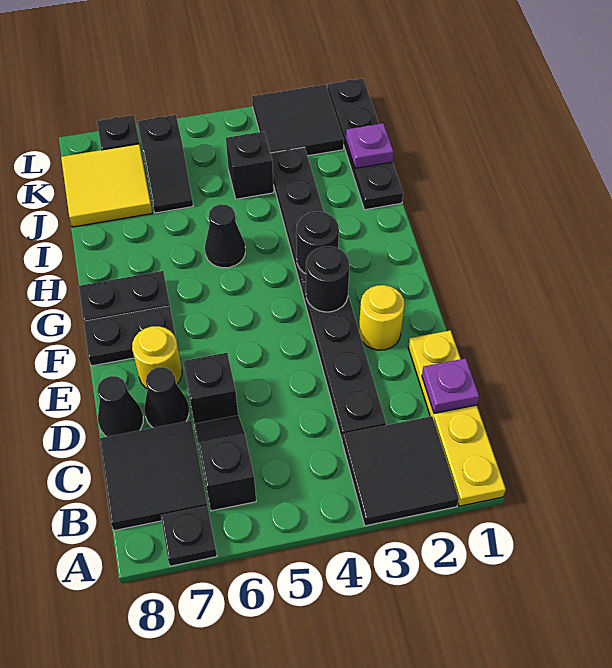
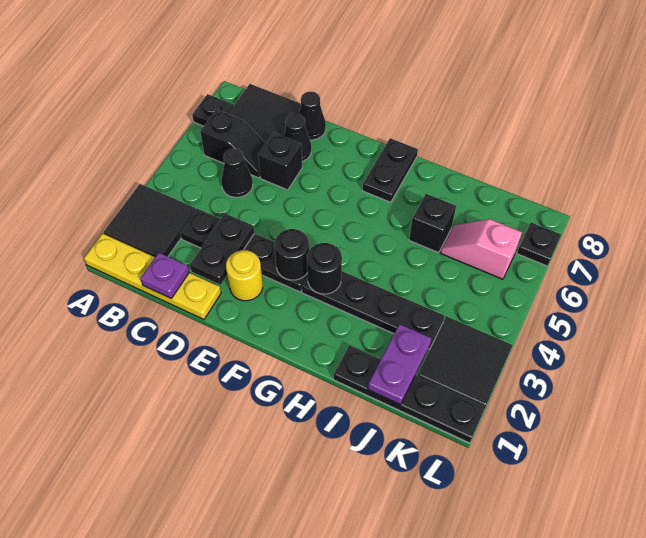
yellow round brick E7 level 1 -> none
black plate F7:F8 level 1 -> black plate D2:D3 level 2
black cone H5 level 1 -> black cone C5 level 1
purple plate J1 level 2 -> purple plate J1:J2 level 2
black brick J4 level 1 -> black brick I6 level 1
black slope J6:K6 level 1 top K -> pink slope J6:K6 level 1 top K
yellow tile J7:K8 level 1 -> none

